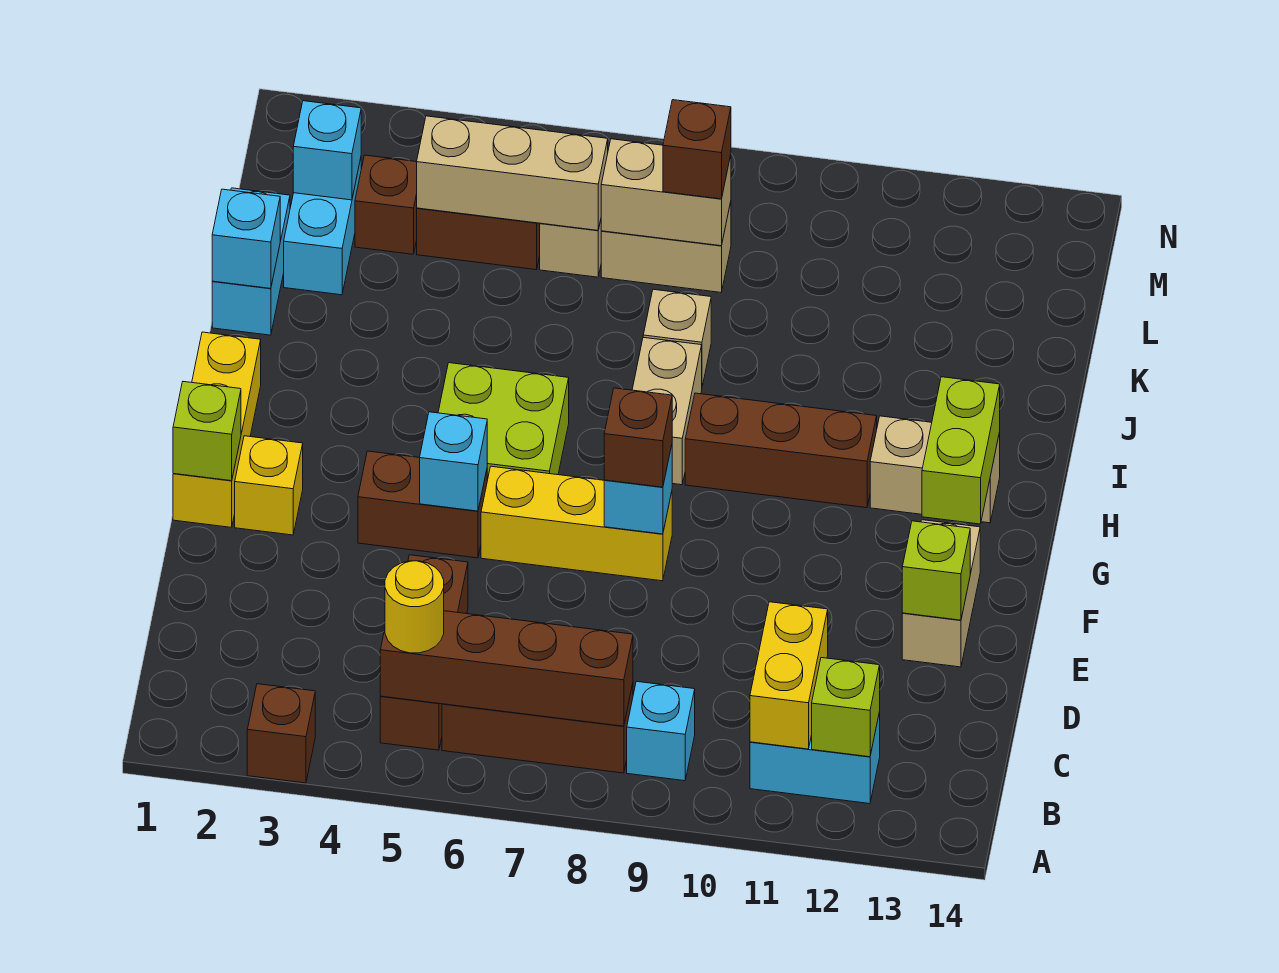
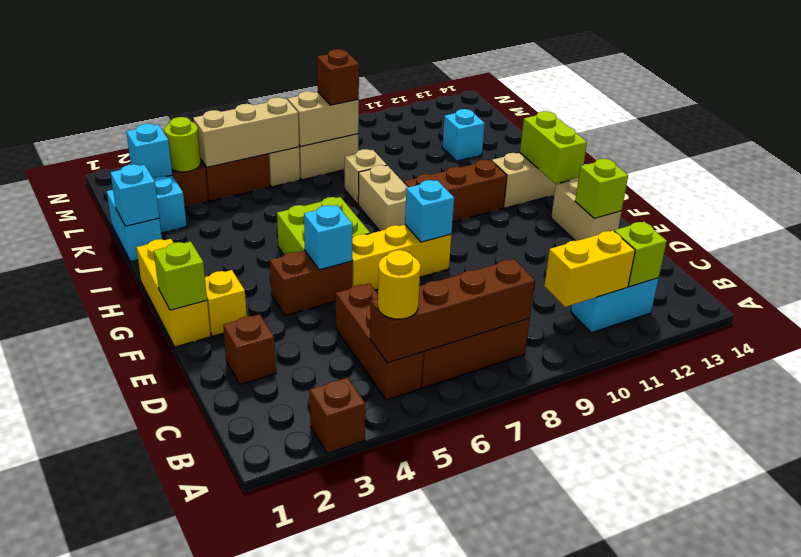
cyan brick B9 level 1 -> cyan brick K12 level 1
yellow brick B11:C11 level 2 -> yellow brick B10:B11 level 2
brown brick F8 level 3 -> brown brick D2 level 1
none -> lime round brick L3 level 2

